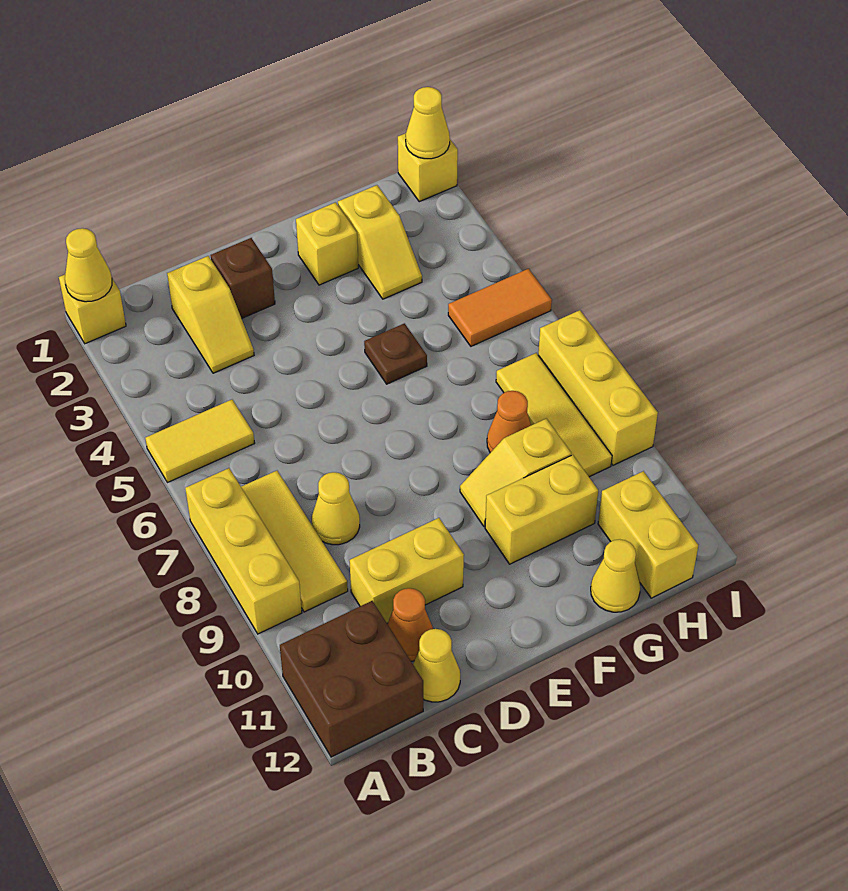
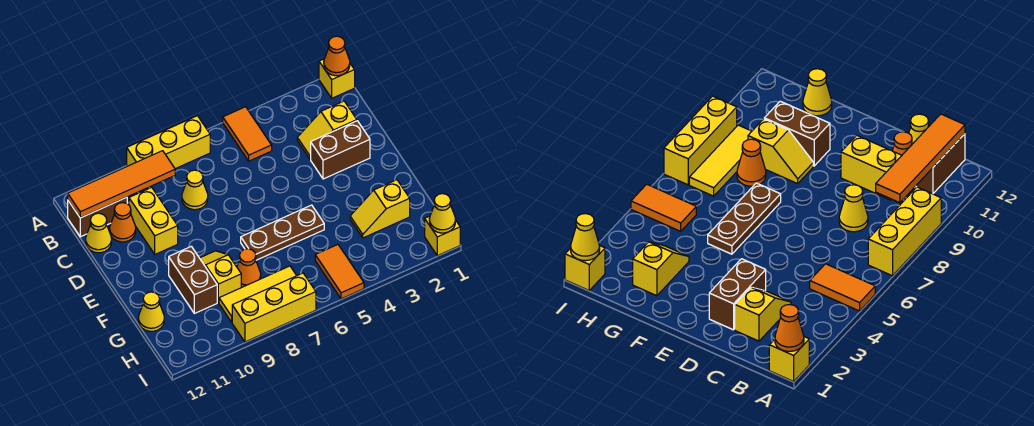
yellow cone A1 level 2 -> orange cone A1 level 2
yellow tile A5:B5 level 1 -> orange tile A5:B5 level 1
brown brick A11:B12 level 1 -> brown brick B11:B12 level 1
yellow tile B7:B9 level 1 -> none
none -> orange tile B9:B12 level 2
brown brick D2 level 1 -> brown brick D2:D3 level 1
yellow brick F2 level 1 -> none
brown plate F5 level 1 -> brown plate F5:F7 level 1
yellow brick F10:G10 level 1 -> brown brick F10:G10 level 1
yellow brick H11:H12 level 1 -> none

